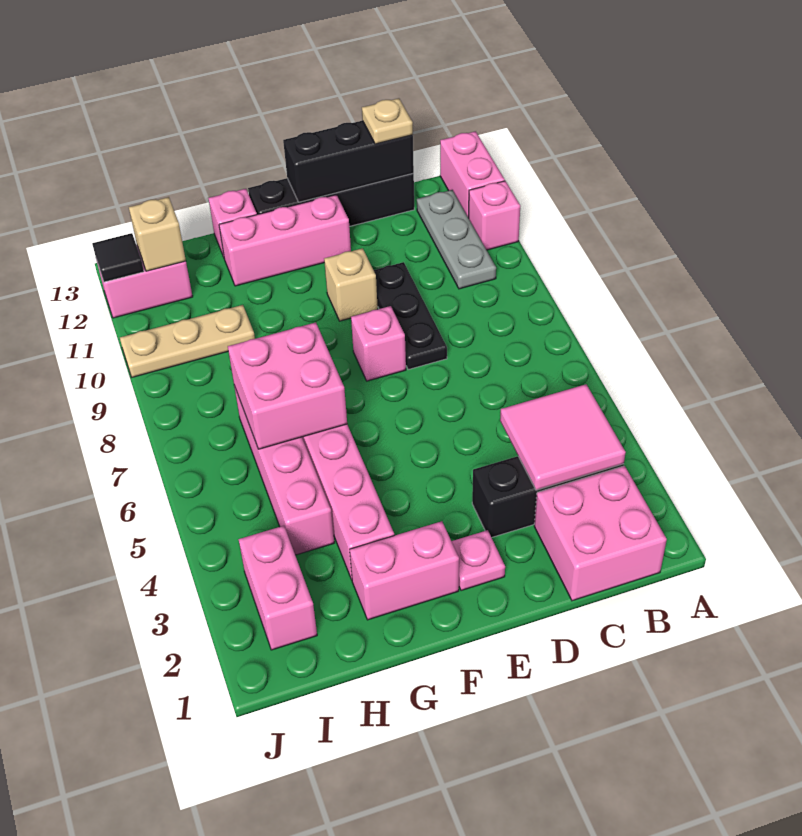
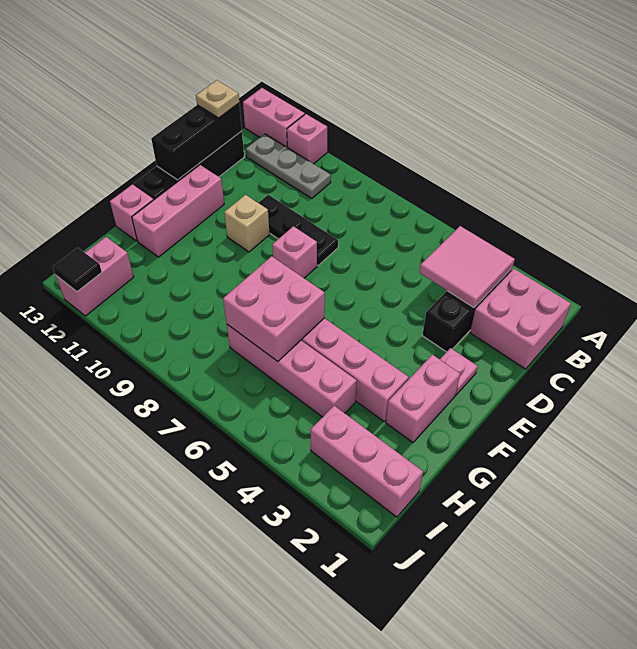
tan plate H10:J10 level 1 -> none
pink brick I2:I3 level 1 -> pink brick I1:I3 level 1
tan brick I12 level 2 -> none

